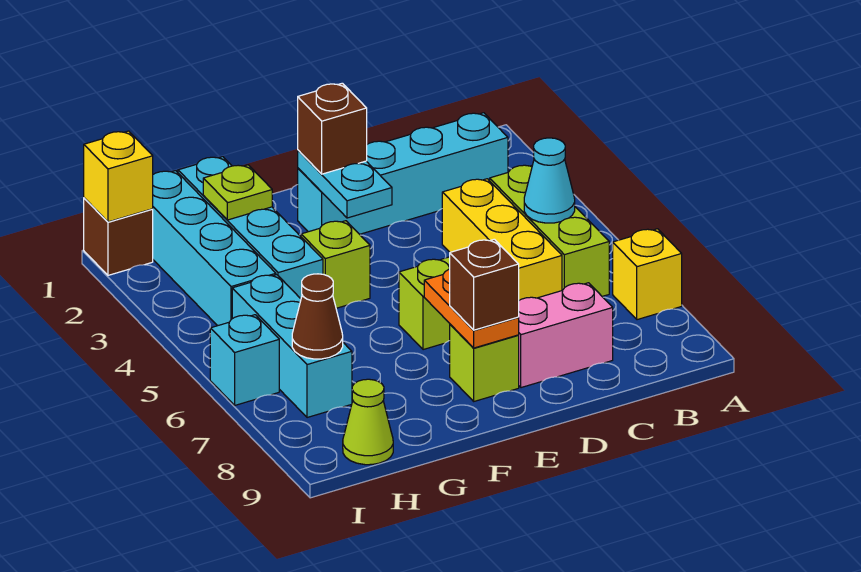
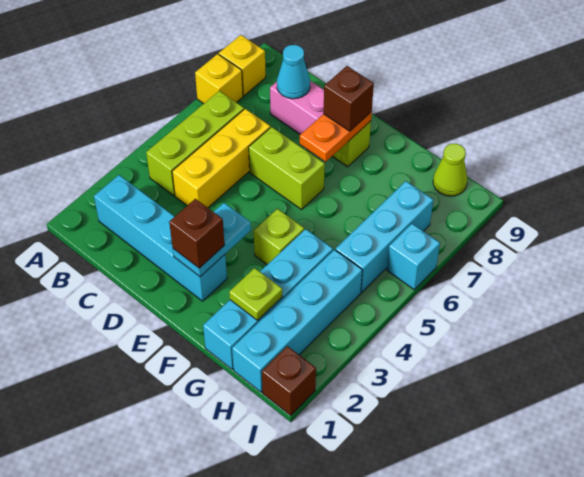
cyan cone B5 level 2 -> cyan cone C8 level 2
brown cone H7 level 2 -> none
yellow brick I1 level 2 -> yellow brick A8 level 1

